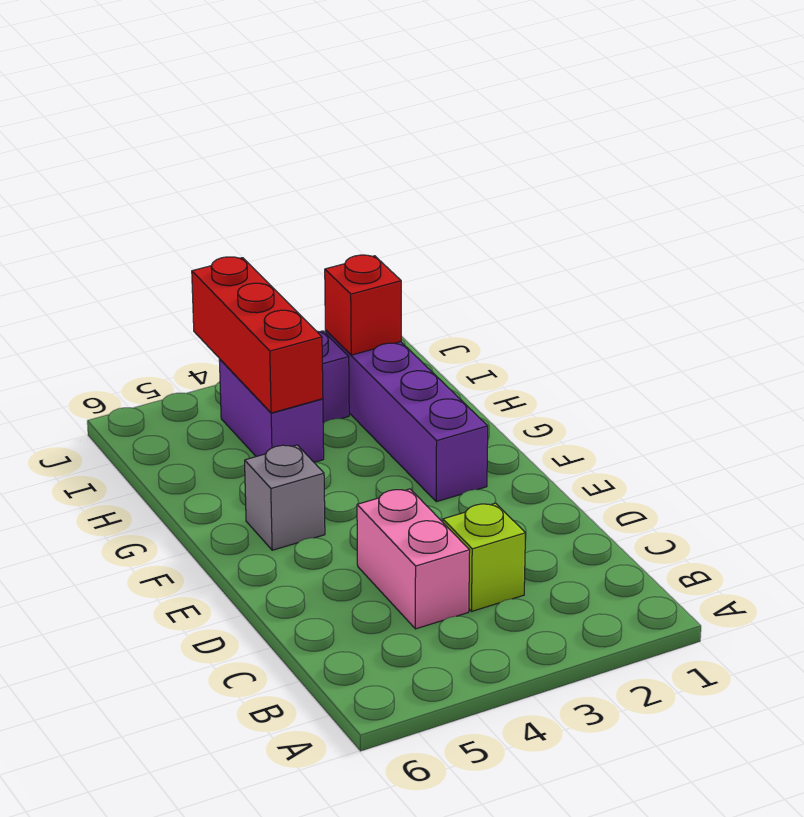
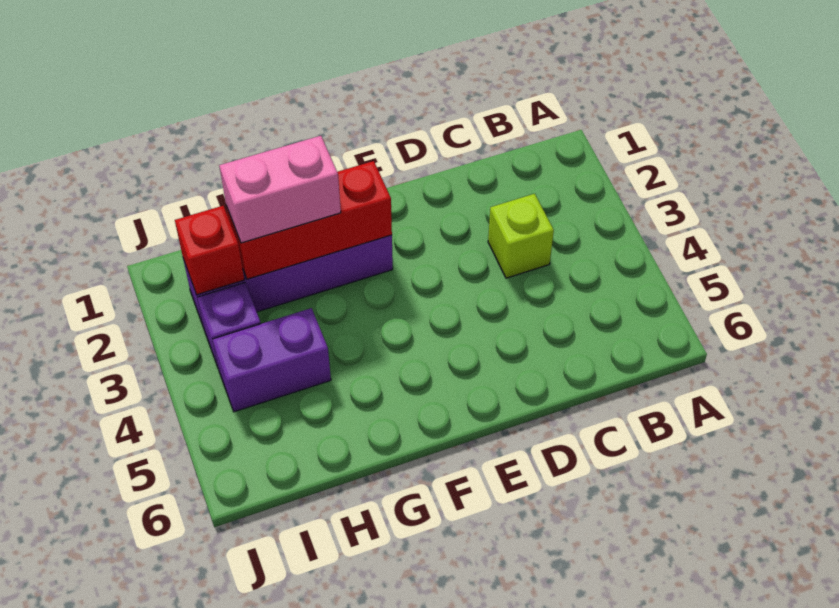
pink brick C4:D4 level 1 -> pink brick G2:H2 level 3
grey brick F5 level 1 -> none
red brick H4:J4 level 2 -> red brick F2:H2 level 2

